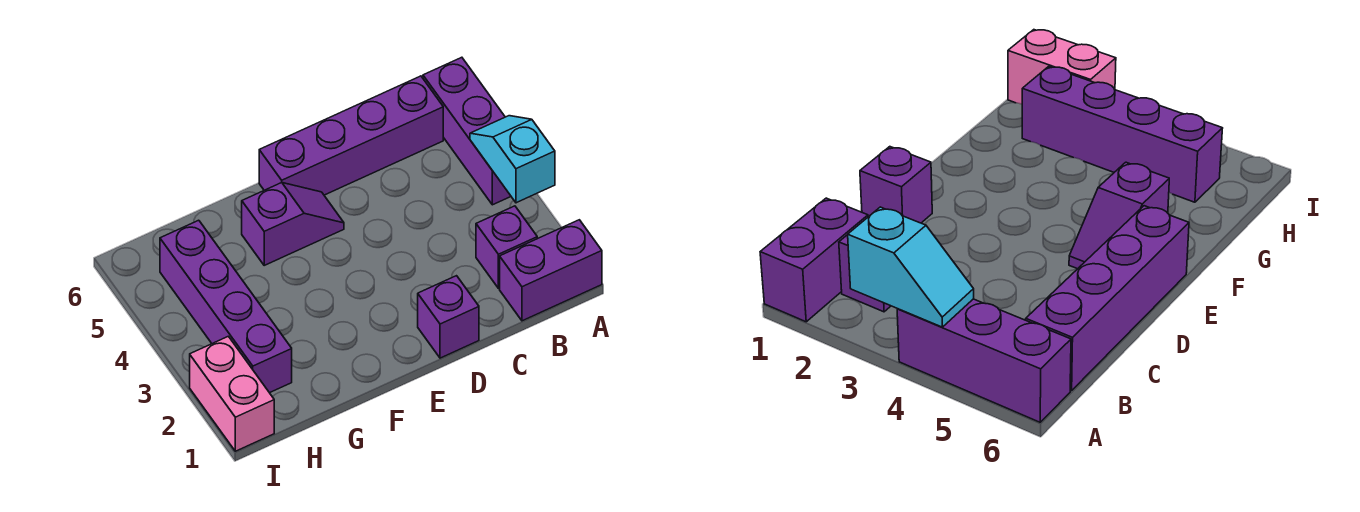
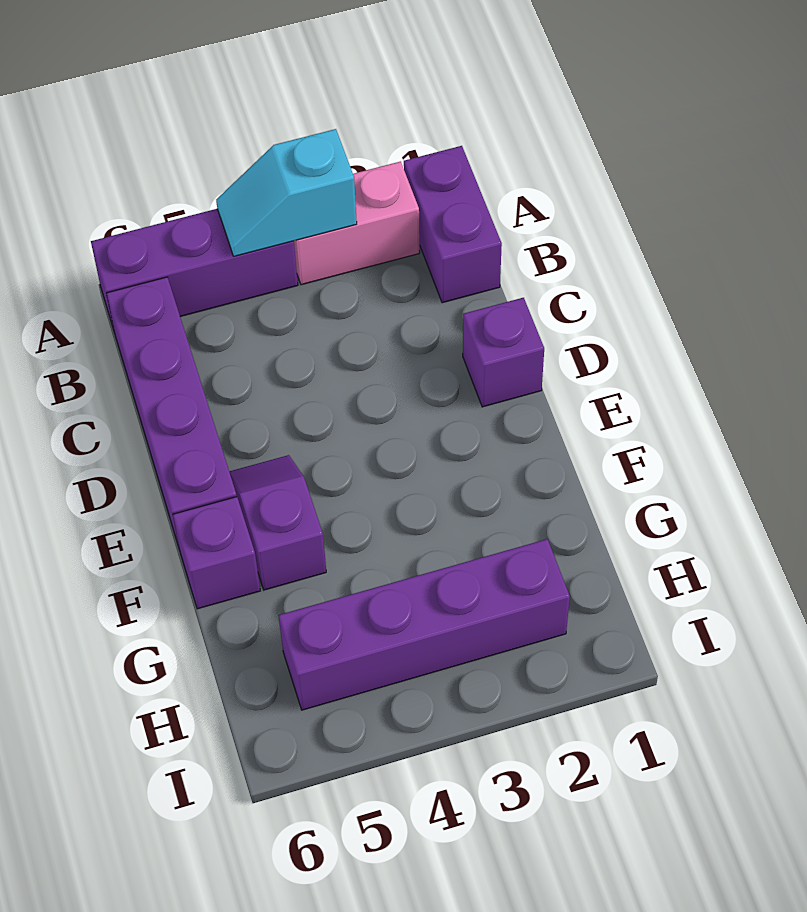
purple brick B2 level 1 -> purple brick F6 level 1
pink brick I1:I2 level 1 -> pink brick A2:A3 level 1

